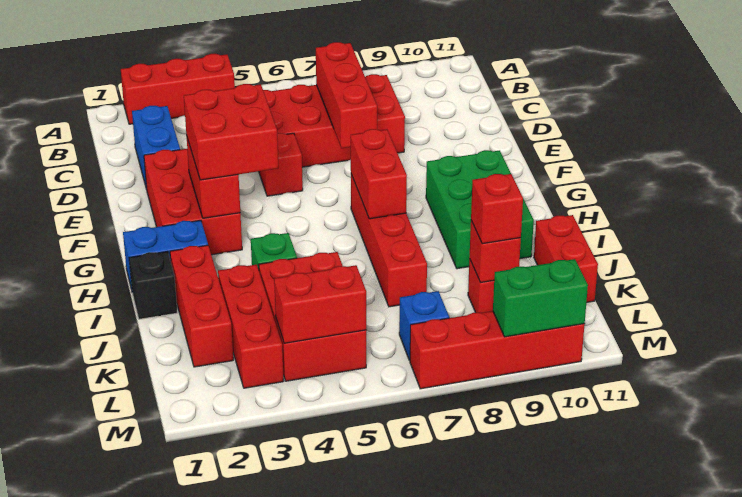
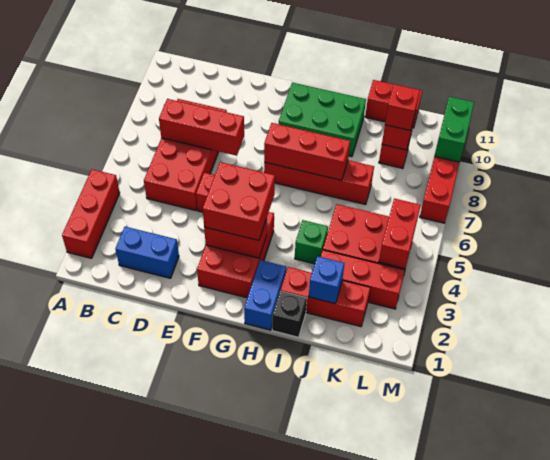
red brick E2:G3 level 1 -> red brick F2:G4 level 1
red brick G7:H7 level 2 -> red brick G7:I7 level 2
blue brick L7 level 1 -> blue brick J2 level 2

